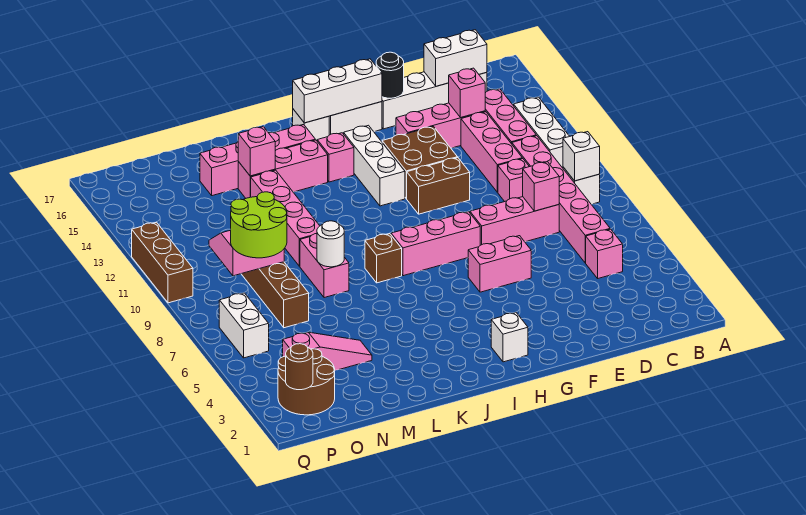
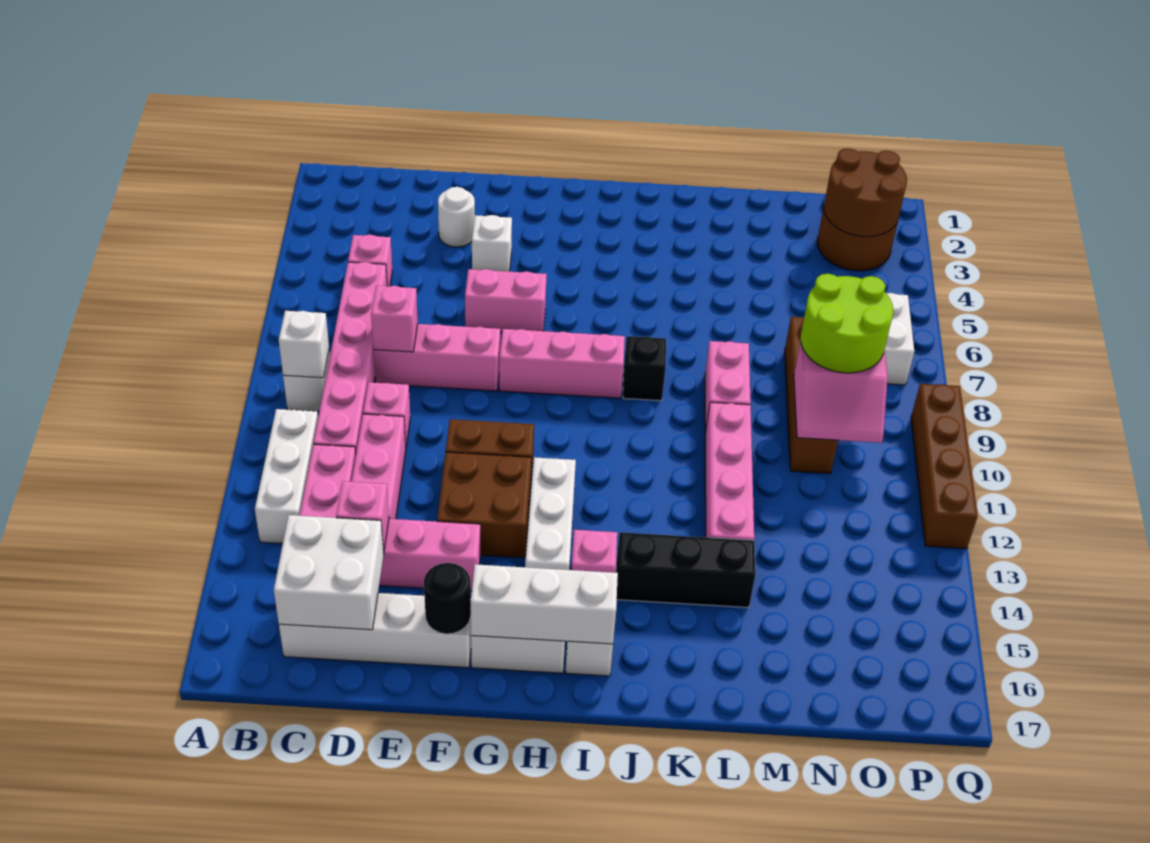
white brick C16:D16 level 2 -> white brick C15:D16 level 2
white brick H2 level 1 -> white brick F4 level 1
brown brick J8 level 1 -> black brick J8 level 1
pink brick J14:L14 level 1 -> black brick J14:L14 level 1
pink brick J15:M15 level 1 -> none
white round brick L8 level 2 -> white round brick E3 level 1
pink brick L14 level 2 -> none
pink slope M4:O4 level 1 top O -> none
brown round brick P2 level 2 -> brown round brick O2:P3 level 2
brown brick Q10:Q12 level 1 -> brown brick Q9:Q12 level 1

